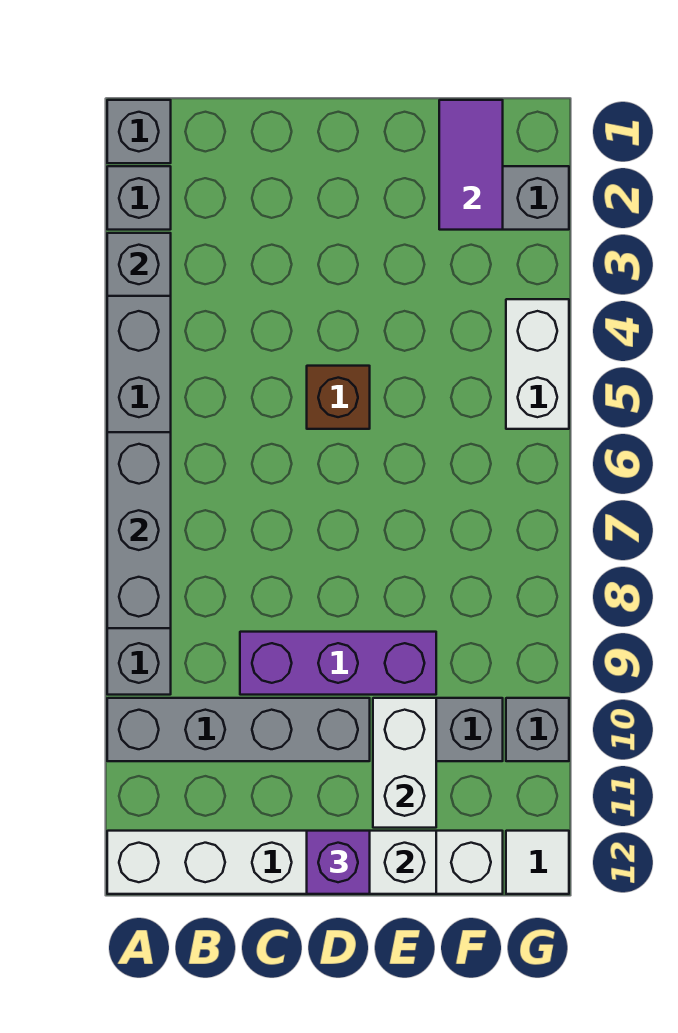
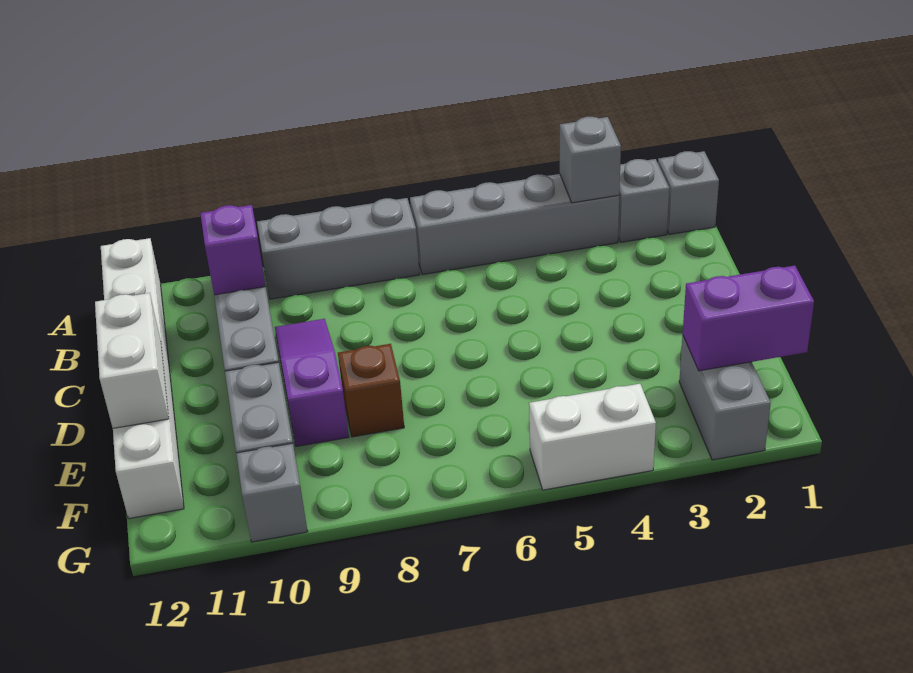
grey brick A6:A8 level 2 -> none
purple brick C9:E9 level 1 -> purple slope C9:E9 level 1 top E
brown brick D5 level 1 -> brown brick E8 level 1
purple brick D12 level 3 -> purple brick B10 level 2
white brick E10:E11 level 2 -> none
purple tile F1:F2 level 2 -> purple brick F1:F2 level 2
white tile G12 level 1 -> none

